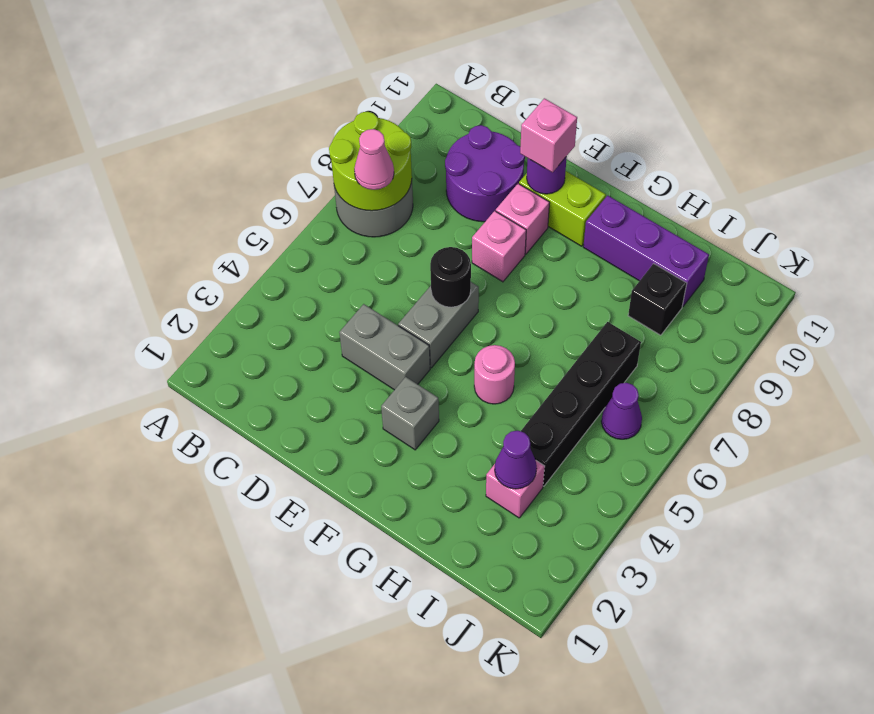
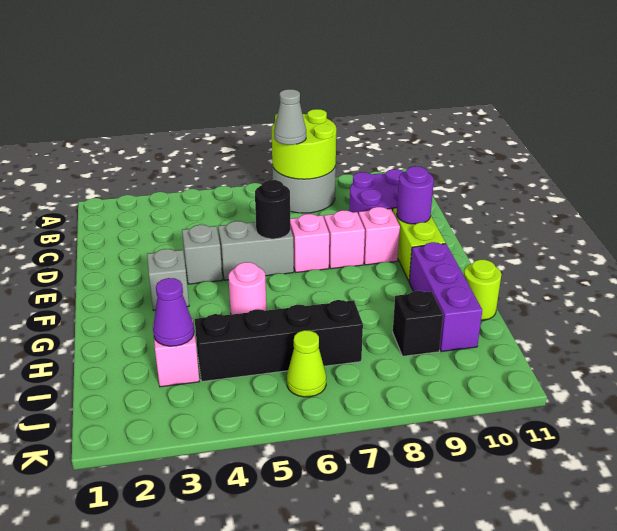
pink cone B7 level 3 -> grey cone B7 level 3
grey brick D4:E4 level 1 -> grey brick E4 level 1
pink brick E10 level 3 -> pink brick E7 level 1
none -> lime round brick H11 level 1
purple cone J6 level 1 -> lime cone J6 level 1

